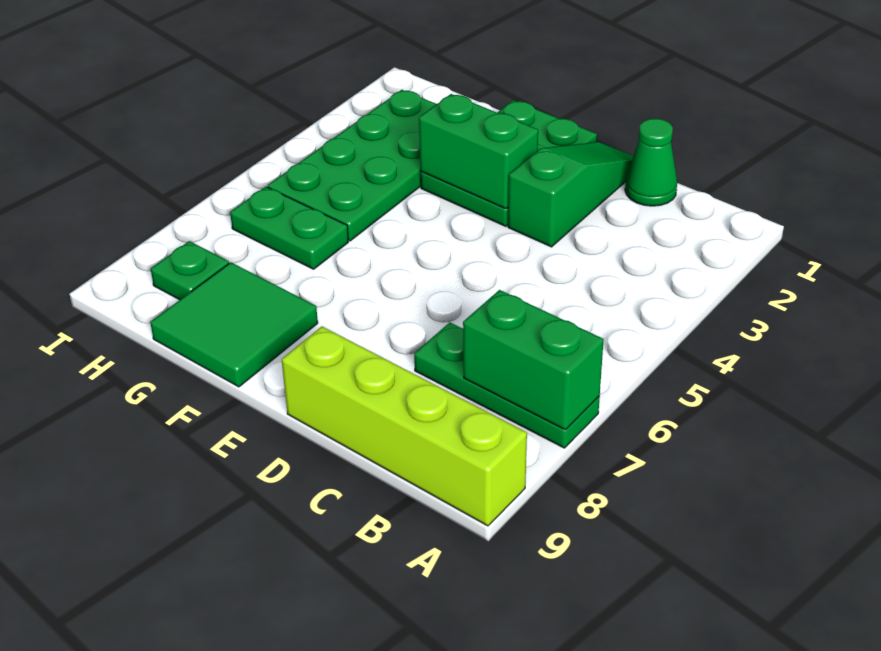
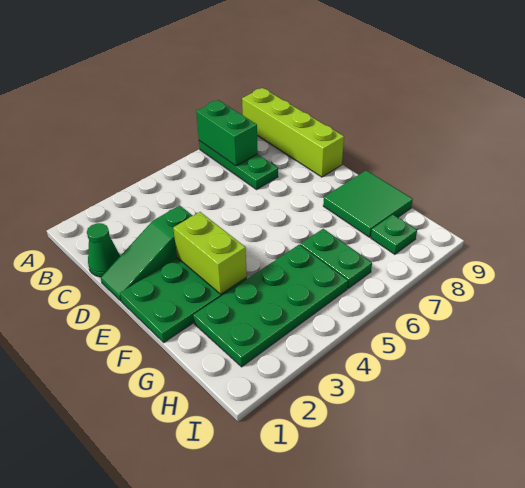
green brick E3:F3 level 2 -> lime brick E3:F3 level 2

